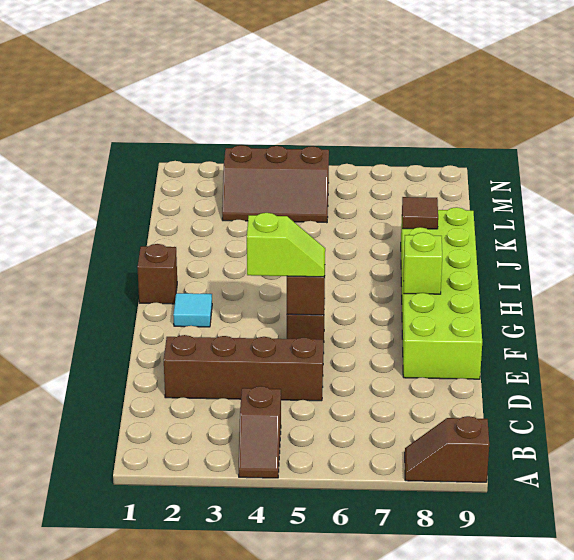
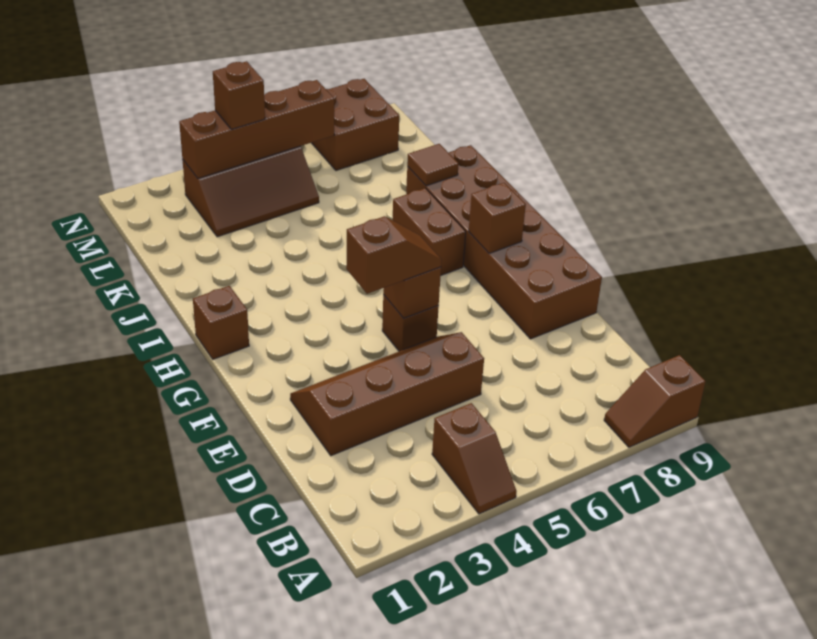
lime brick E8:J9 level 1 -> brown brick E8:J9 level 1
lime slope F4:F5 level 3 top 4 -> brown slope F4:F5 level 3 top 4
cyan tile G2 level 1 -> none
lime brick G8 level 2 -> brown brick G8 level 2
none -> brown brick H7:I7 level 1
none -> brown brick M3:M6 level 2
none -> brown brick M4 level 3
none -> brown brick M7:N8 level 1

